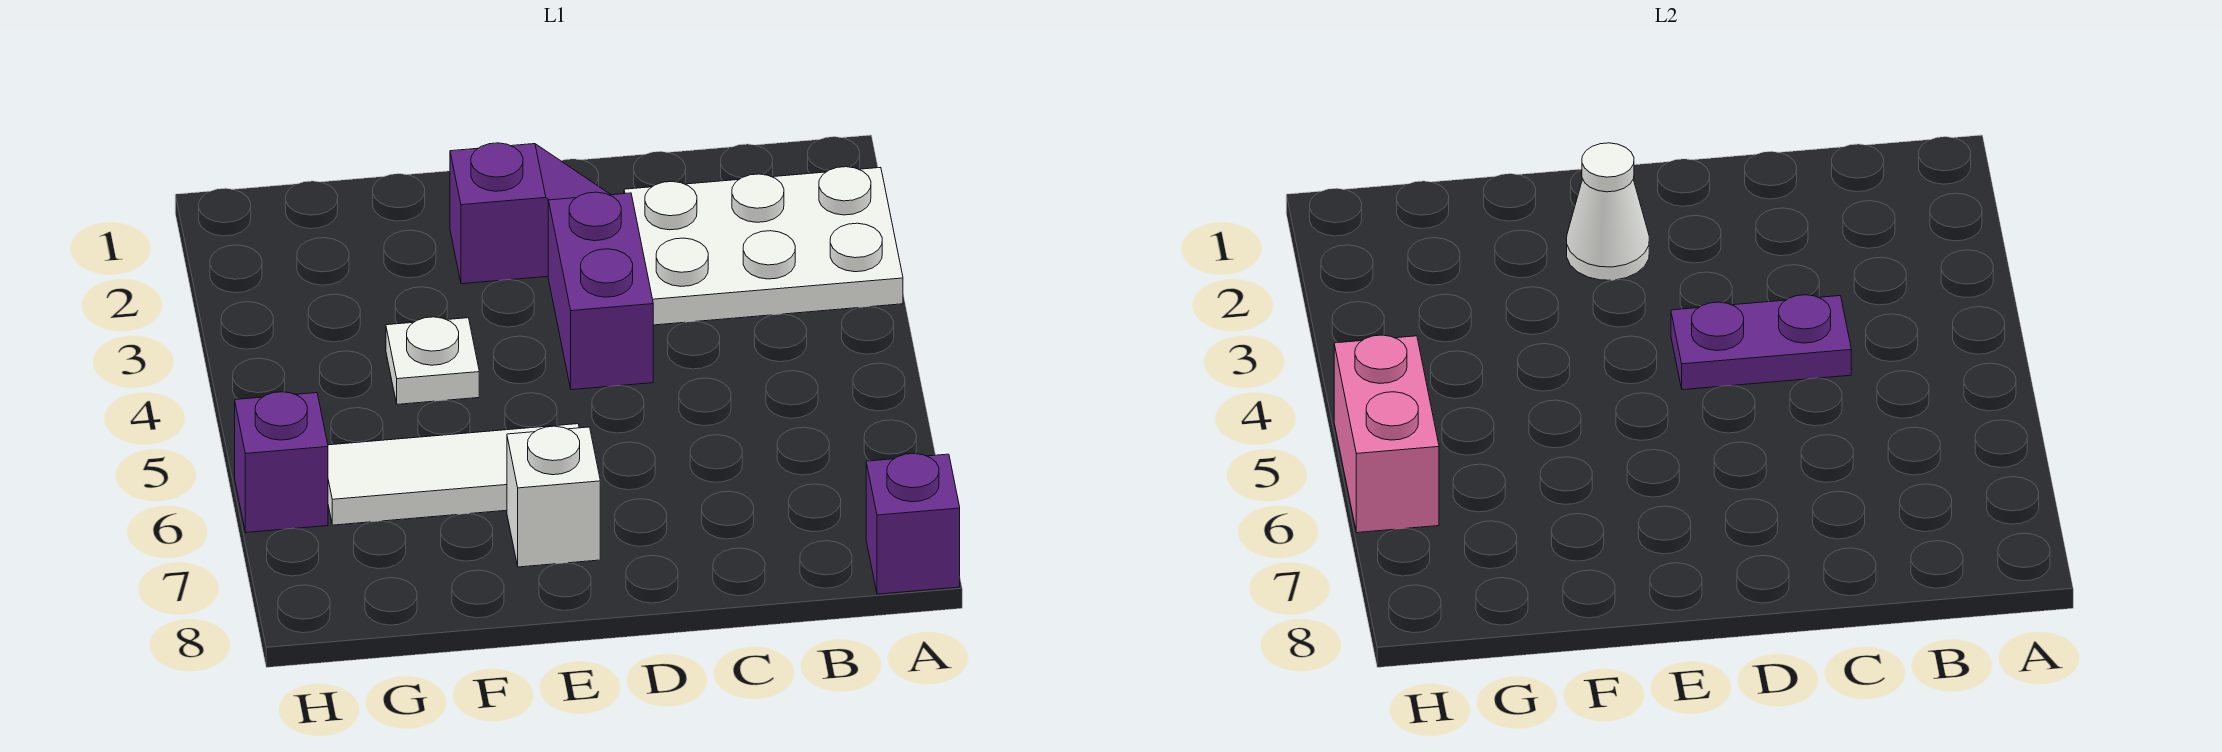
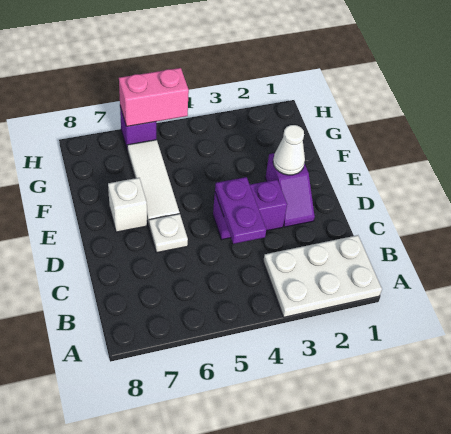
white plate A2:C3 level 1 -> white plate A1:B3 level 1
purple brick A8 level 1 -> none
white plate F4 level 1 -> white plate D6 level 1

